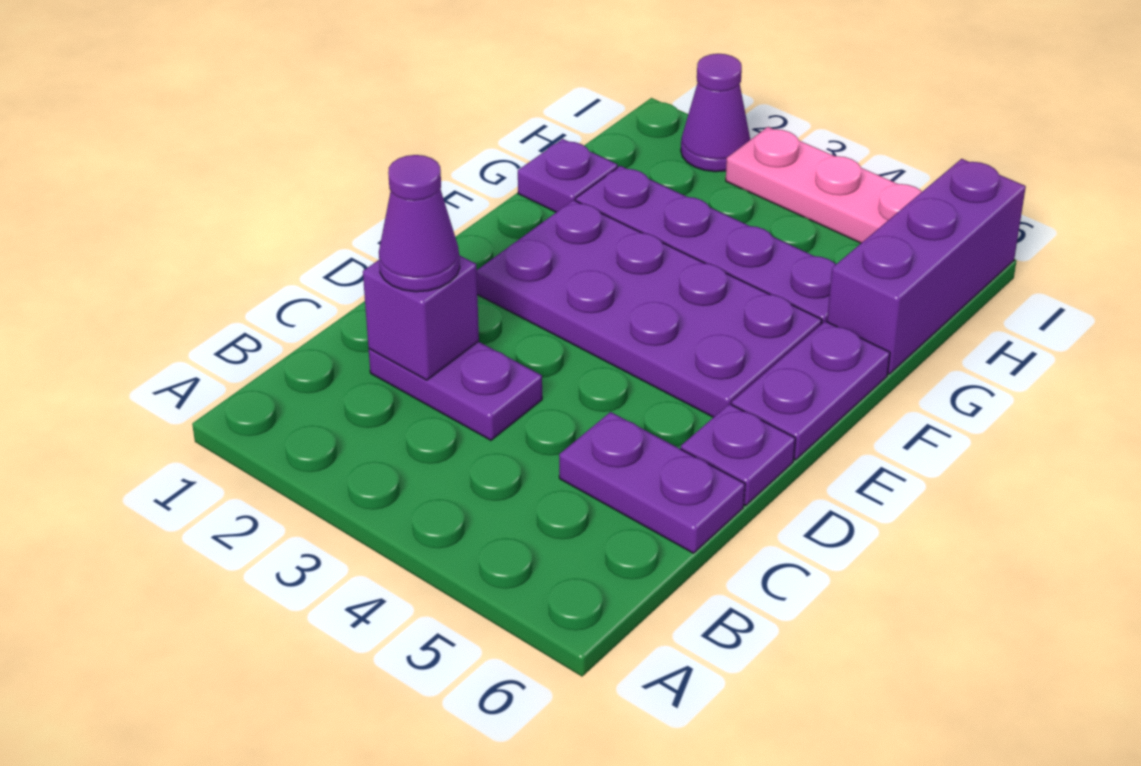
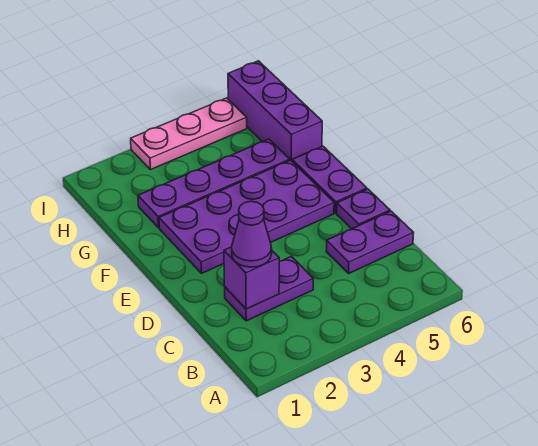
purple plate G1 level 1 -> none
purple cone I2 level 1 -> none

